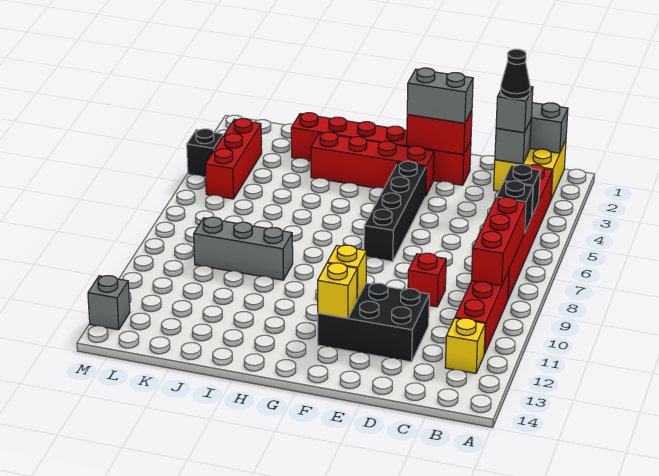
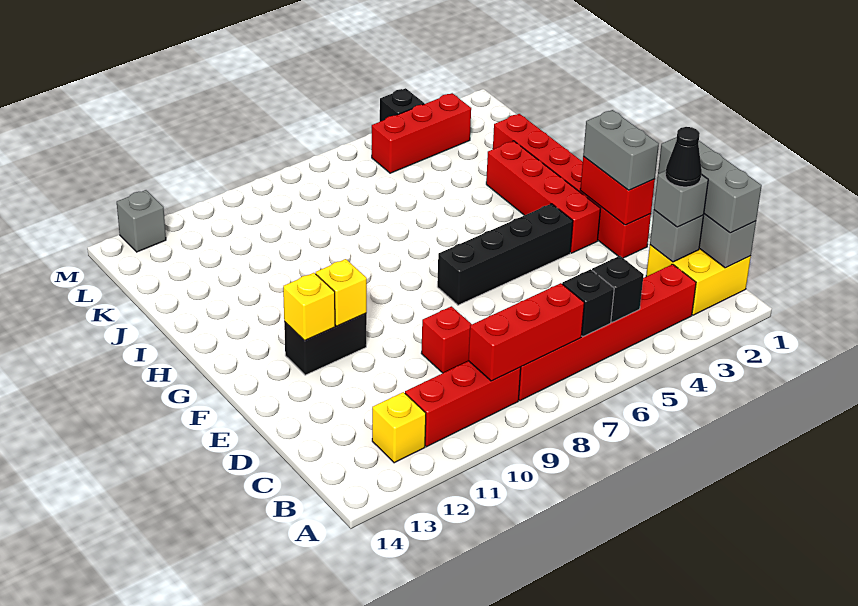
black brick D11:F12 level 1 -> black brick F11:F12 level 1
grey brick I9:K9 level 1 -> grey brick B1:D1 level 3

